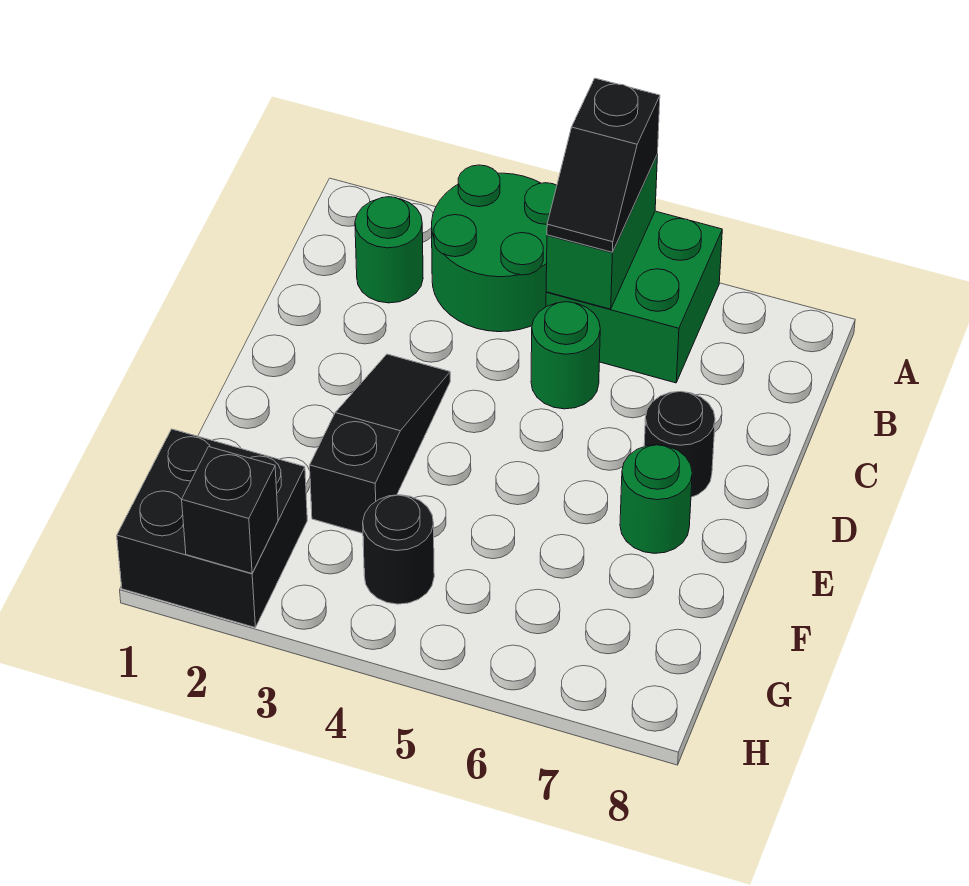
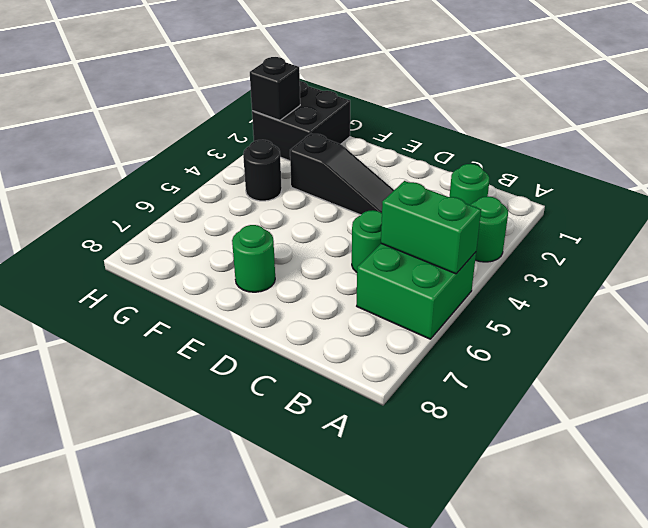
green round brick A3:B4 level 1 -> green round brick A3 level 1
black slope A5:B5 level 3 top A -> none
black round brick D7 level 1 -> none

